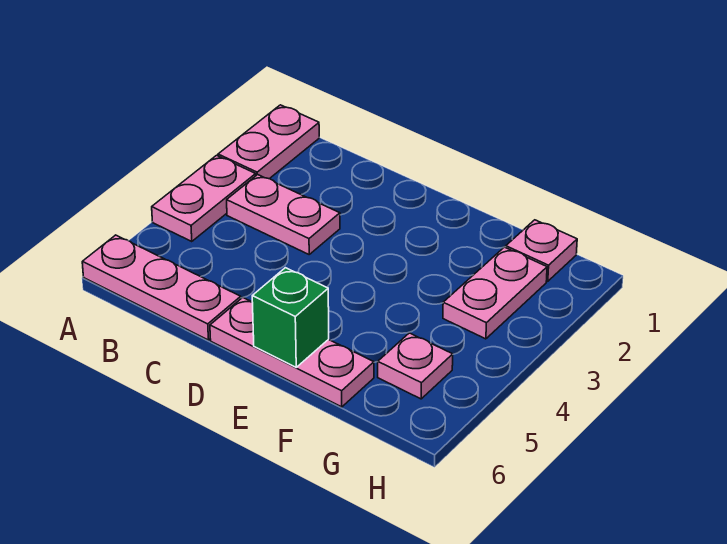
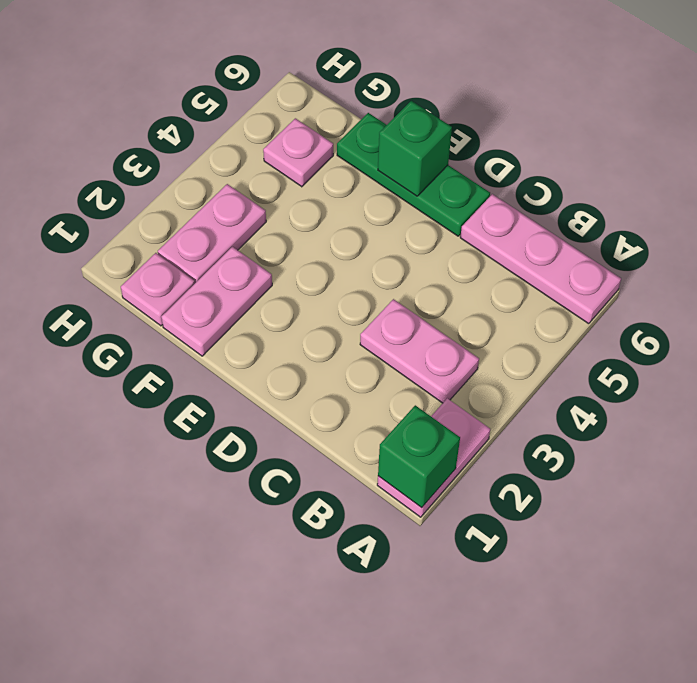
none -> green brick A1 level 2
pink plate A3:A4 level 1 -> pink plate F1:F2 level 1
pink plate D6:F6 level 1 -> green plate D6:F6 level 1

